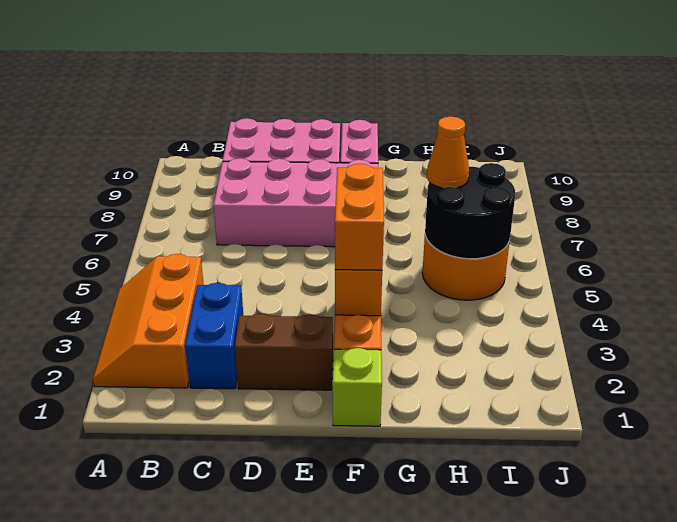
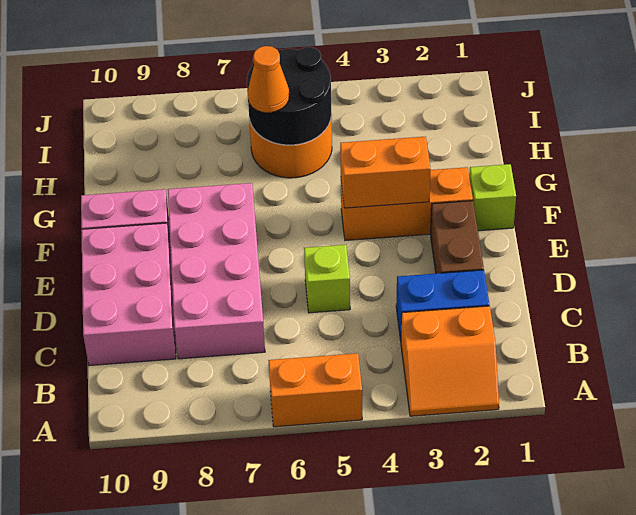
orange slope A2:B4 level 1 top B -> orange slope A2:B3 level 1 top B
none -> lime brick D5 level 1
orange brick F3:F4 level 3 -> orange brick A5:A6 level 1

